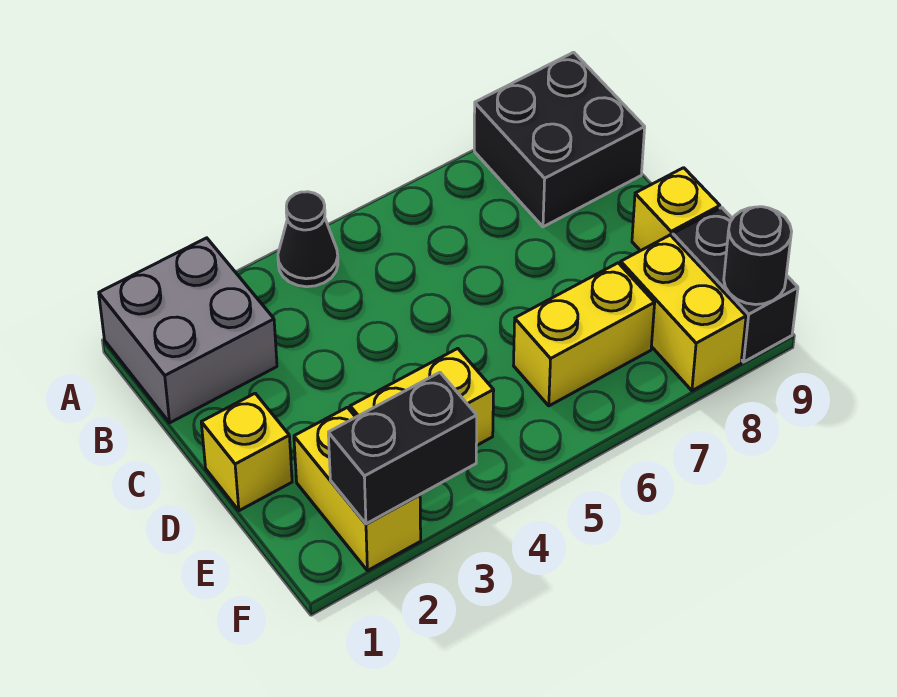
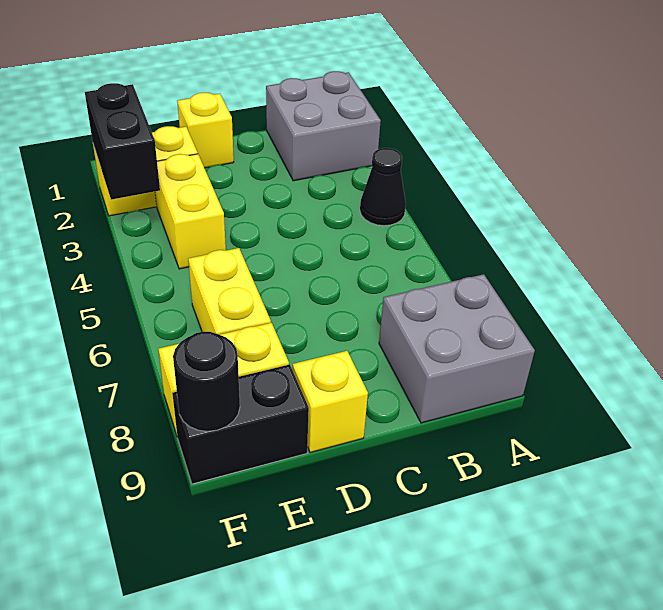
black brick A8:B9 level 1 -> grey brick A8:B9 level 1

